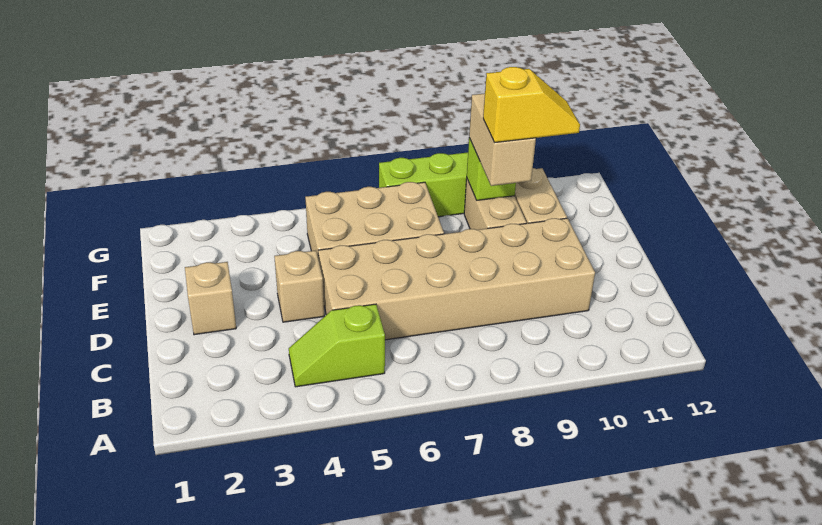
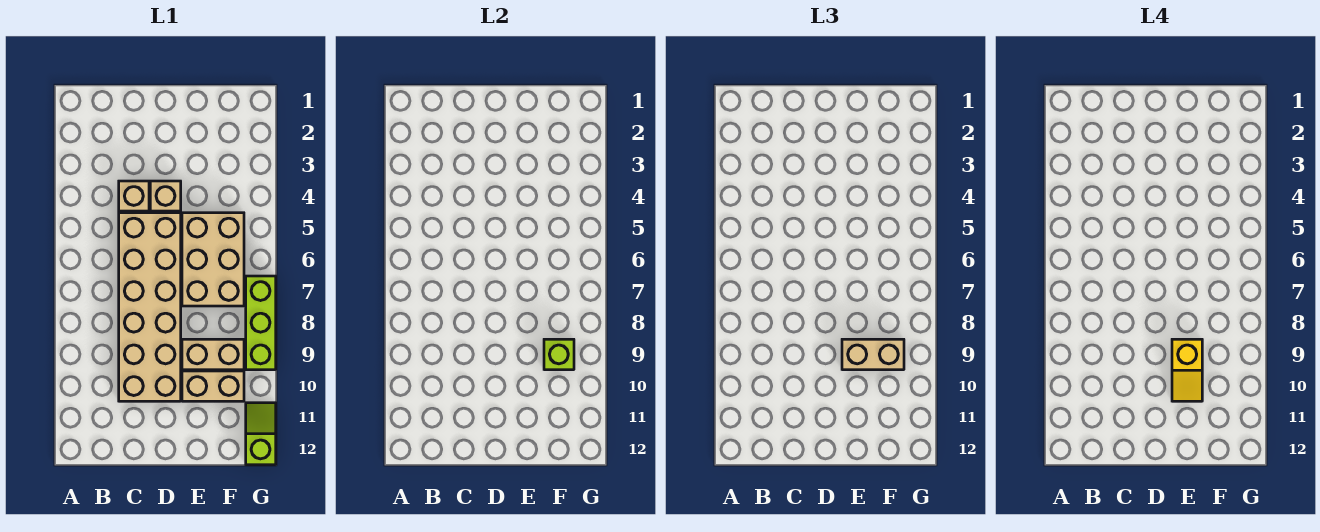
lime slope B4:B5 level 1 top 5 -> lime slope G11:G12 level 1 top 12
tan brick D2 level 1 -> tan brick C4 level 1

